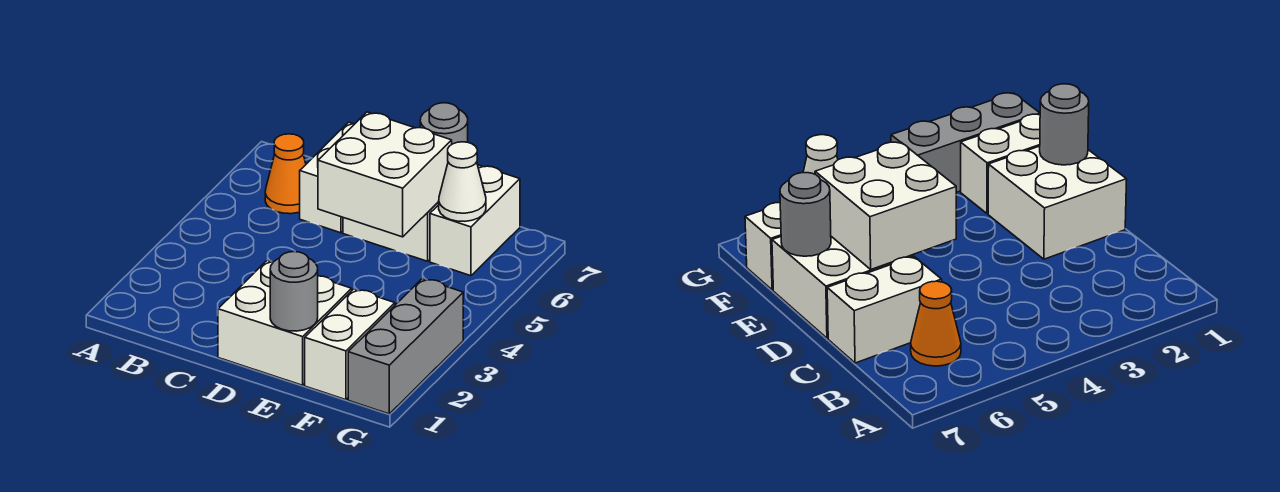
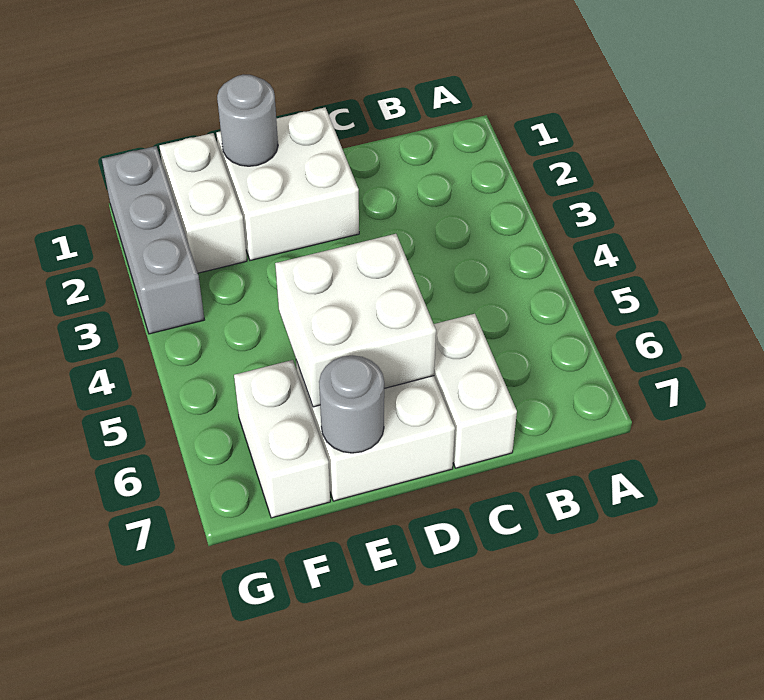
orange cone B6 level 1 -> none
white cone F6 level 2 -> none

